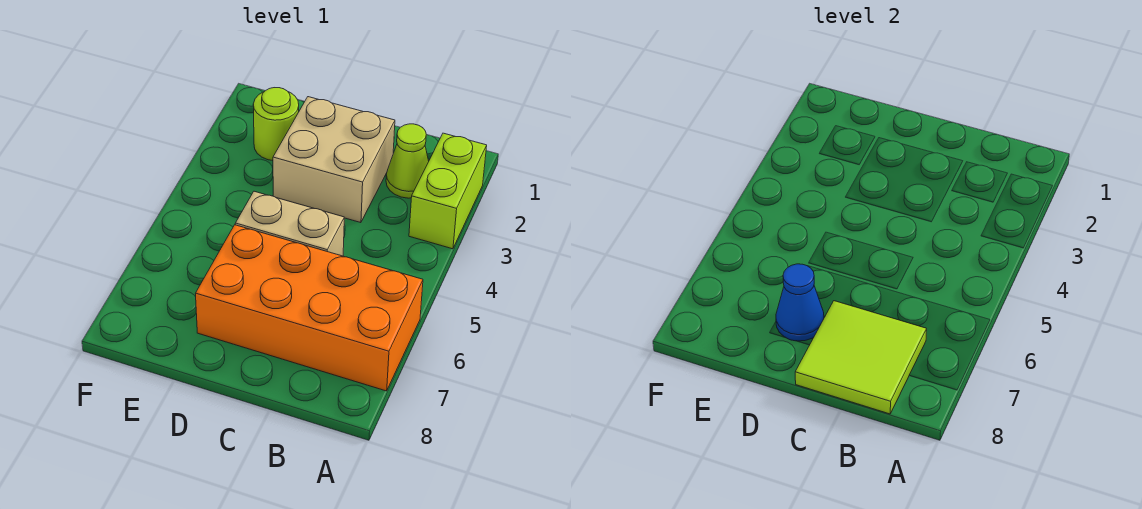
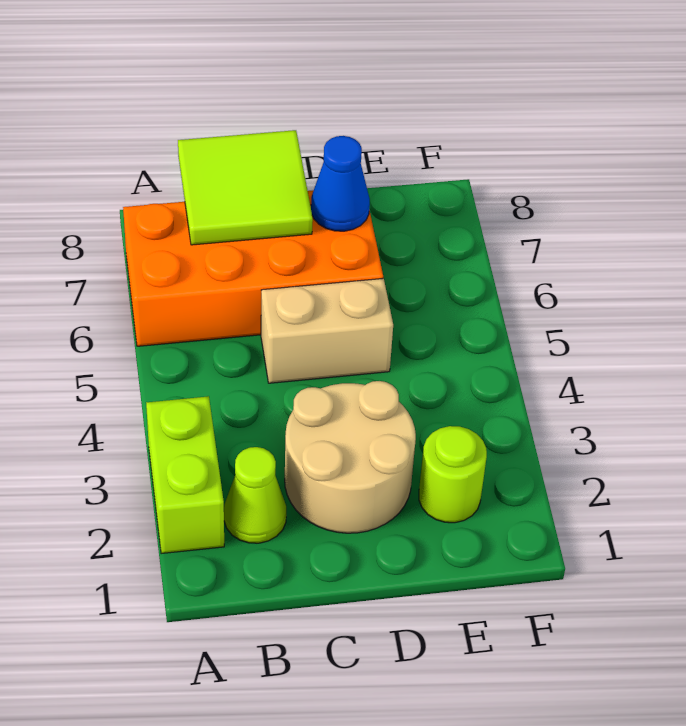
tan brick C2:D3 level 1 -> tan round brick C2:D3 level 1

